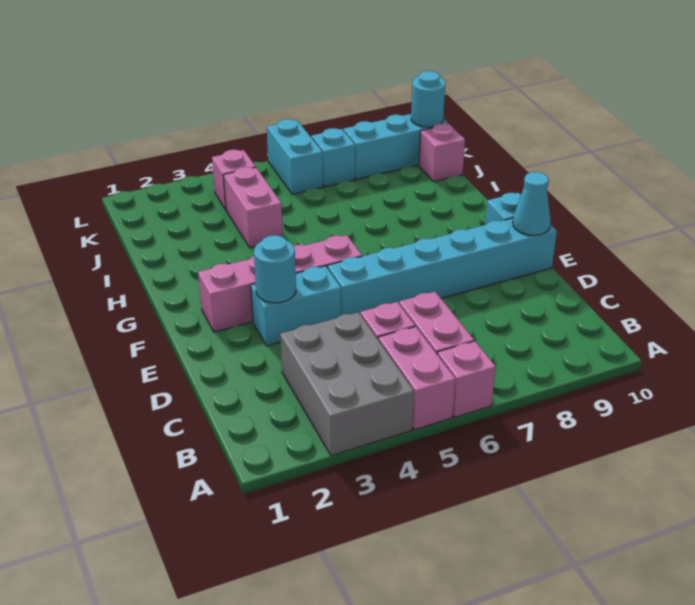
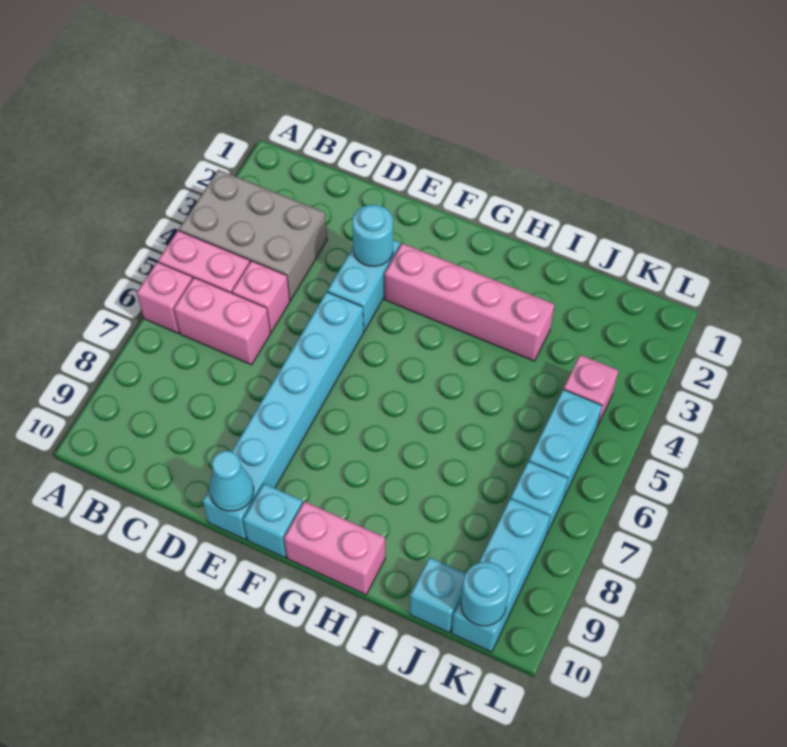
pink brick F2:F5 level 1 -> pink brick F3:I3 level 1
pink brick I4:J4 level 1 -> pink brick G10:H10 level 1
pink brick J10 level 1 -> cyan brick J10 level 1
cyan brick K6:L6 level 1 -> cyan brick K5:K6 level 1

